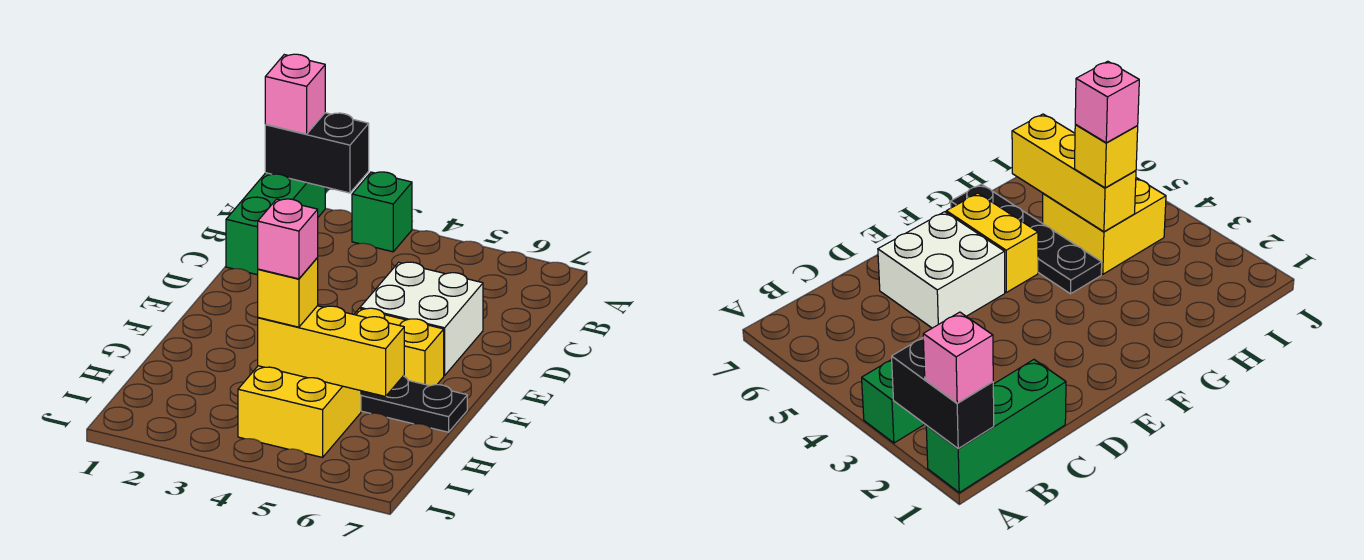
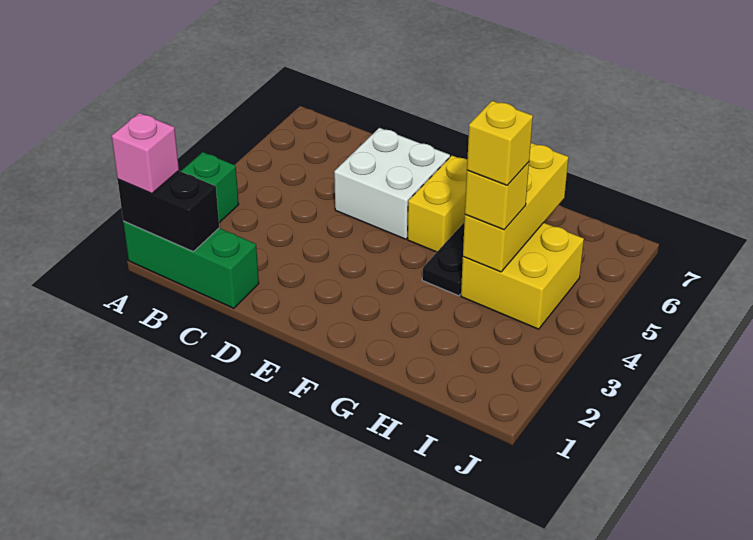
black brick A1:A2 level 2 -> black brick A1:B1 level 2
pink brick H4 level 4 -> yellow brick H4 level 4

